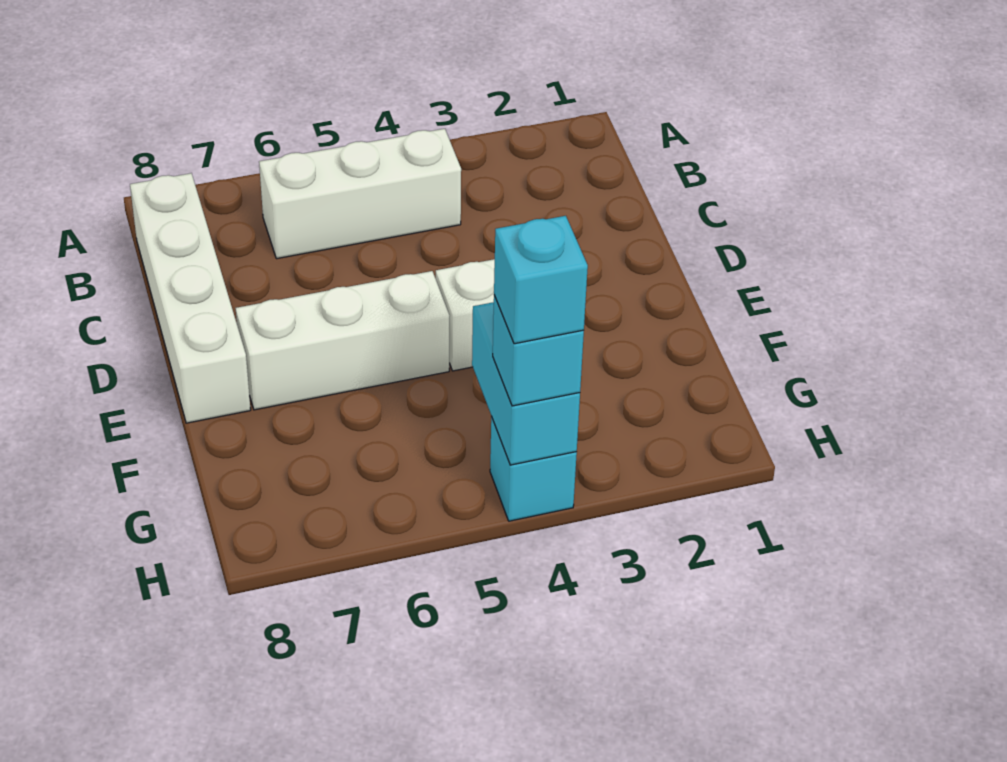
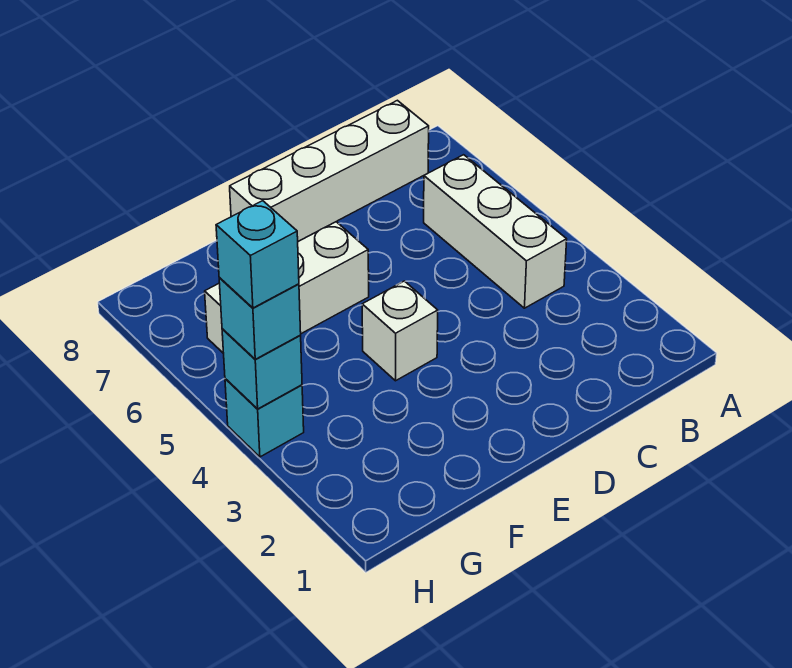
white brick E5:E7 level 1 -> white brick E6:G6 level 1
cyan brick G4:H4 level 2 -> cyan brick H4 level 2

